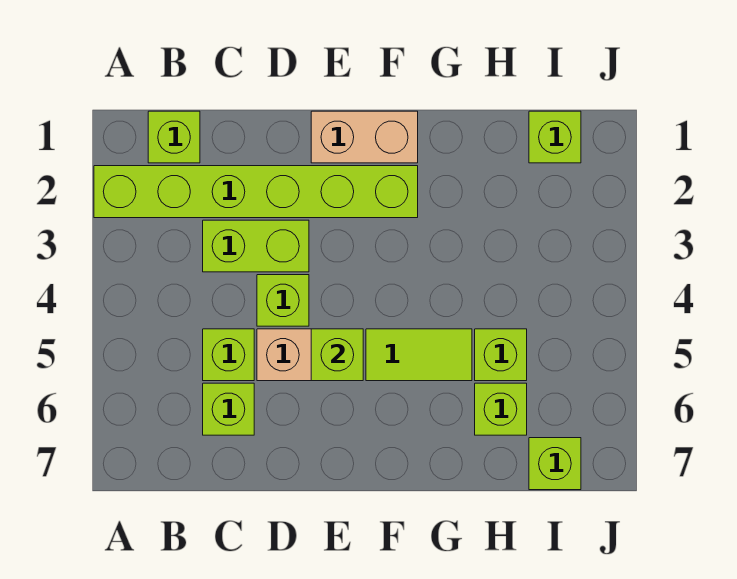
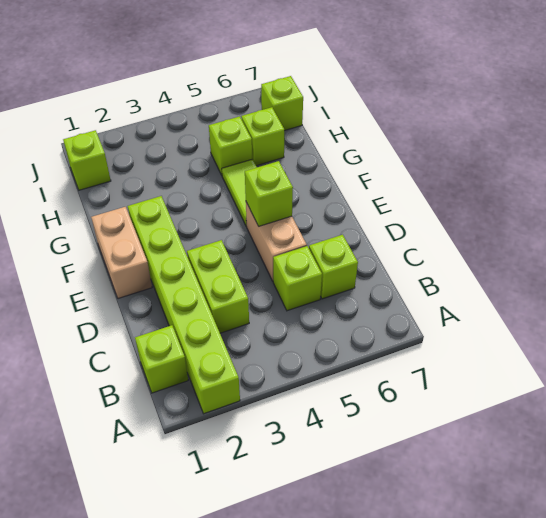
lime brick D4 level 1 -> none

